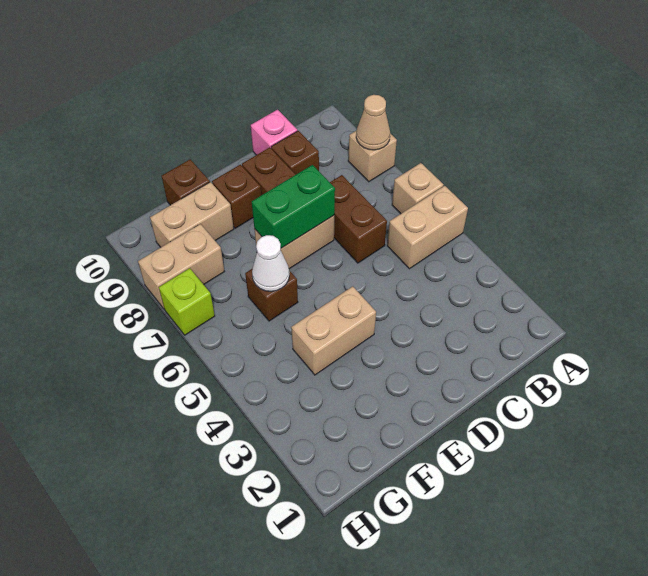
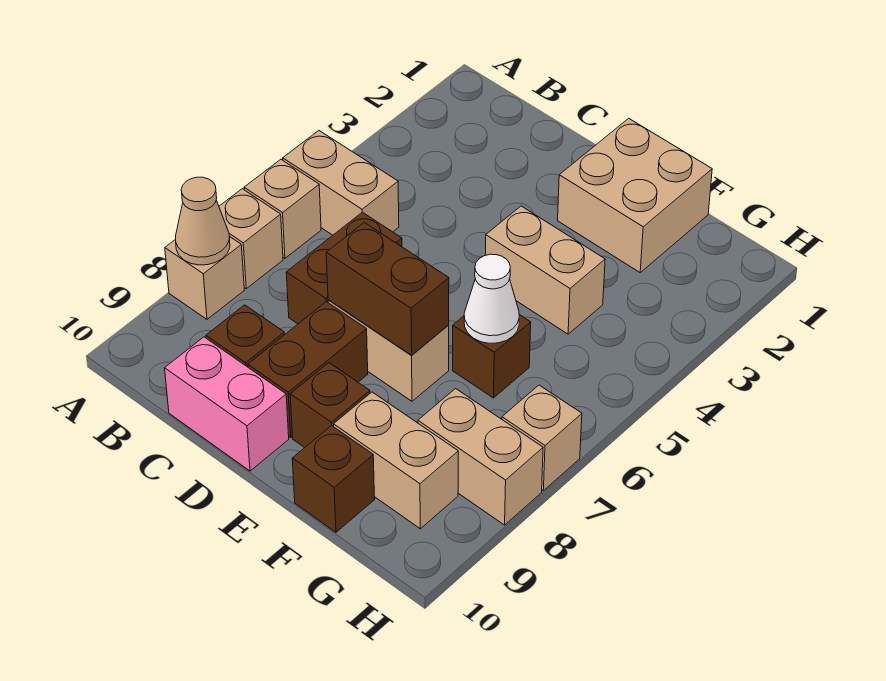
none -> tan brick A7 level 1
pink brick C10 level 1 -> pink brick C10:D10 level 1
green brick D7:E7 level 2 -> brown brick D7:E7 level 2
none -> tan brick E1:F2 level 1
lime brick H7 level 1 -> tan brick H7 level 1

